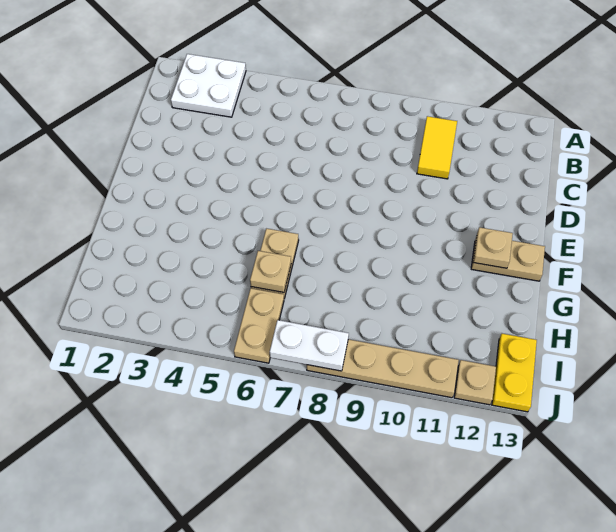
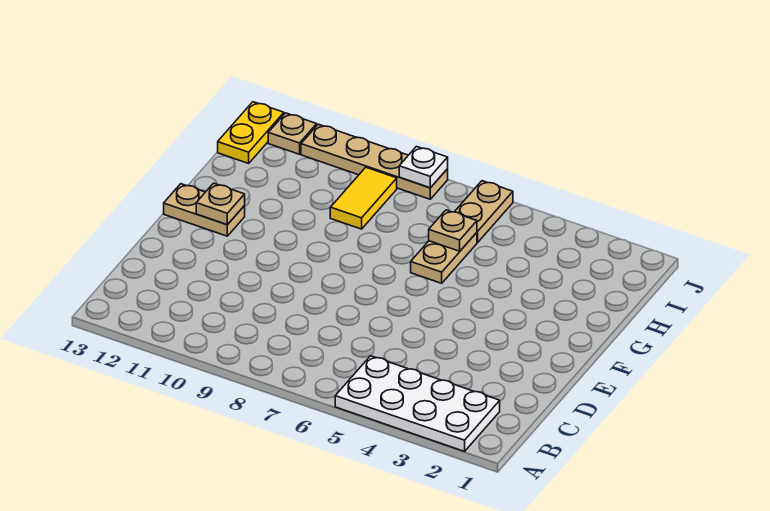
white plate A2:B3 level 1 -> white plate A2:B5 level 1
yellow tile B10:C10 level 1 -> yellow tile H9:I9 level 1
white plate J7:J8 level 2 -> white plate J8 level 2

